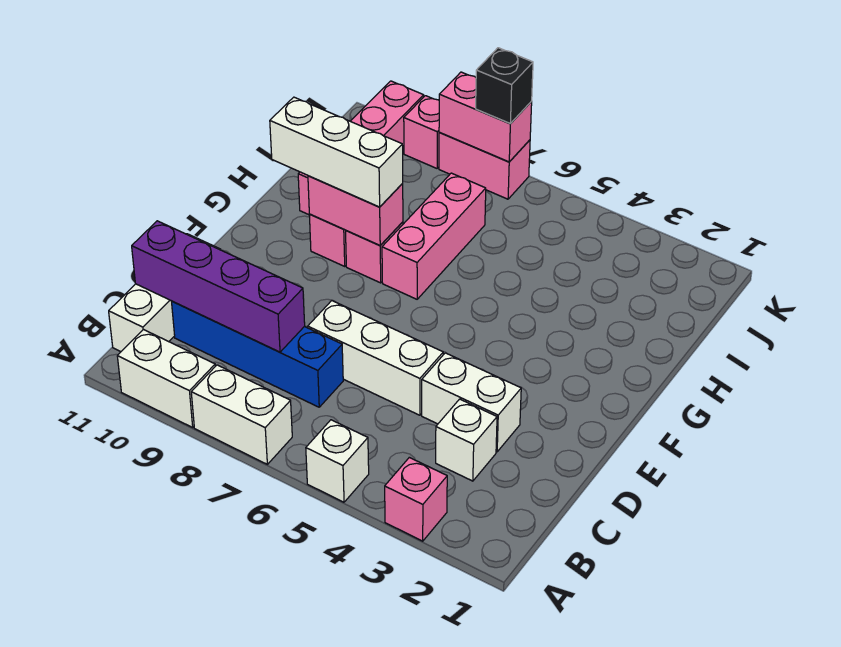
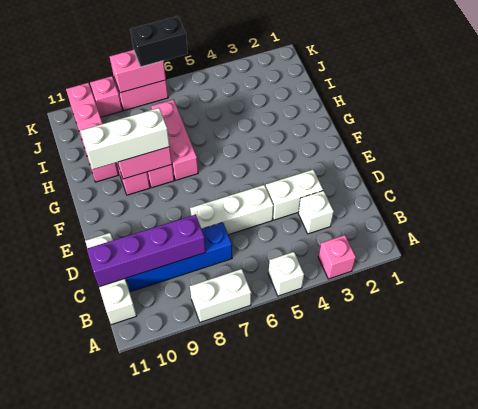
white brick A9:A10 level 1 -> none
black brick K7 level 3 -> black brick K6:K7 level 3

